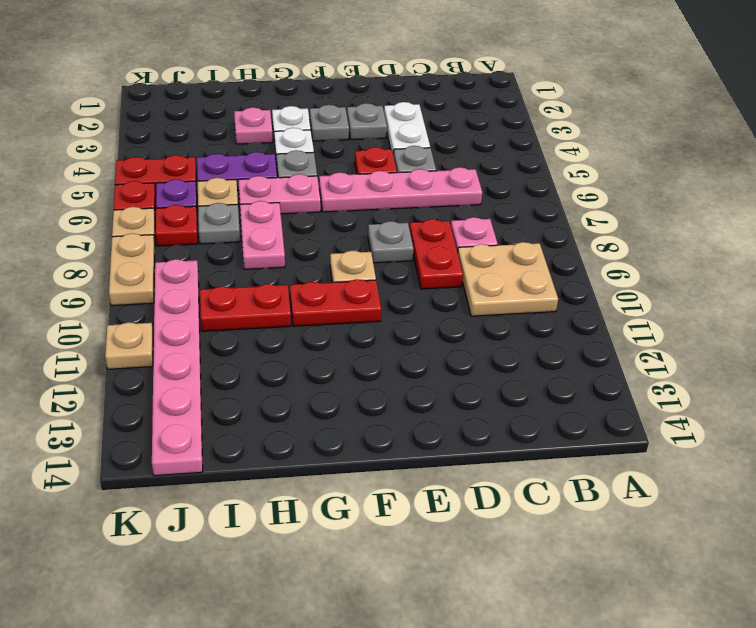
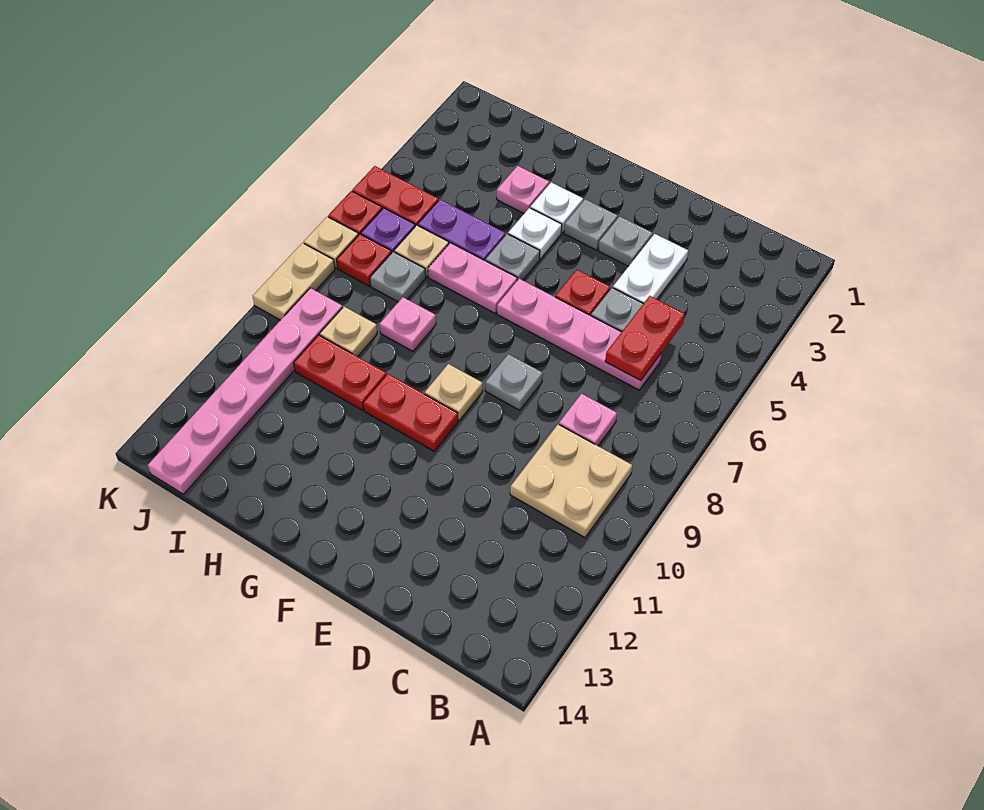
red plate D8:D9 level 1 -> red plate C5:C6 level 2
pink plate H7:H8 level 1 -> pink plate H8 level 1
tan plate K11 level 1 -> tan plate I9 level 1

